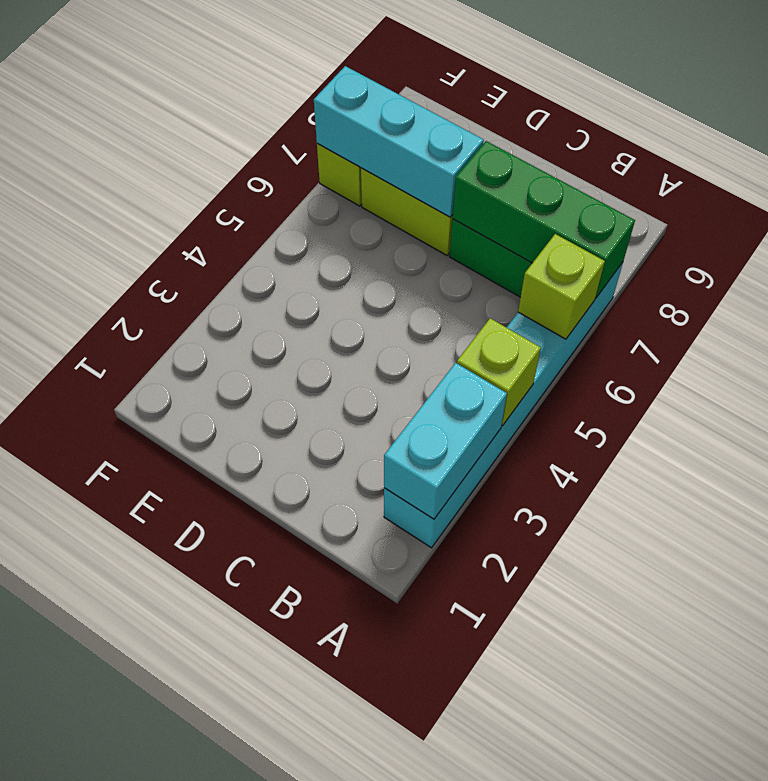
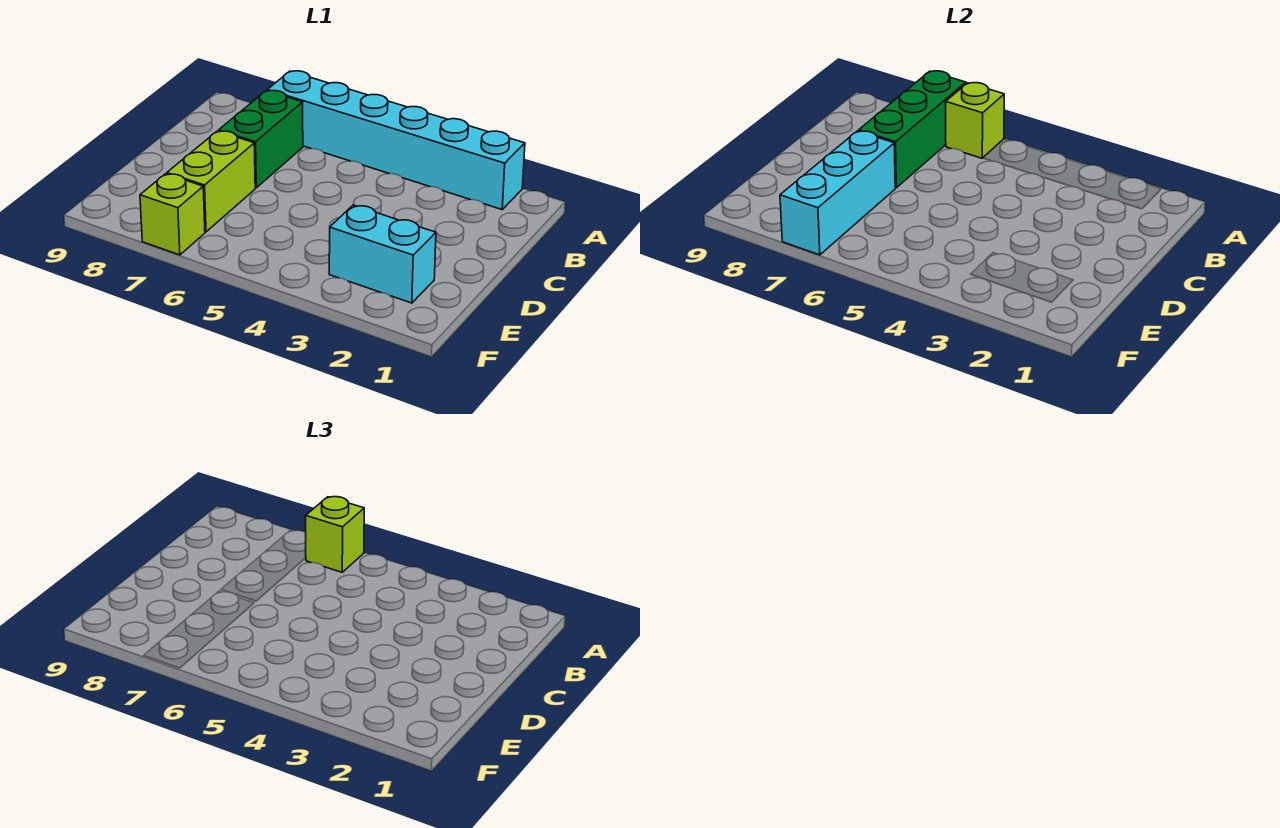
cyan brick A2:A3 level 2 -> cyan brick E2:E3 level 1
lime brick A4 level 2 -> lime brick A6 level 3

